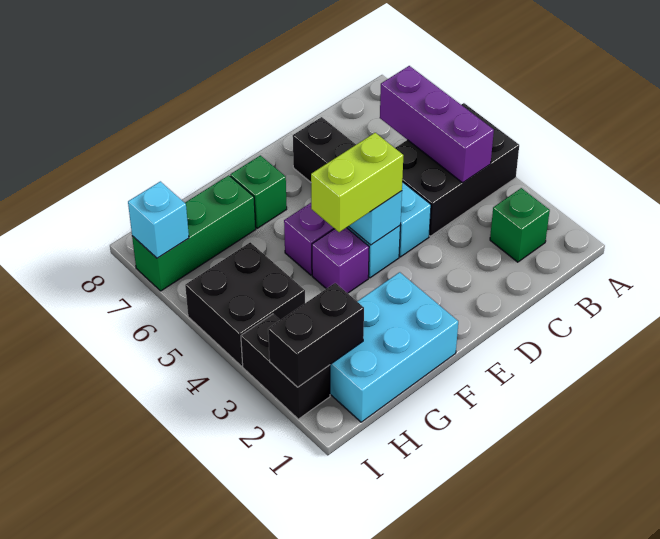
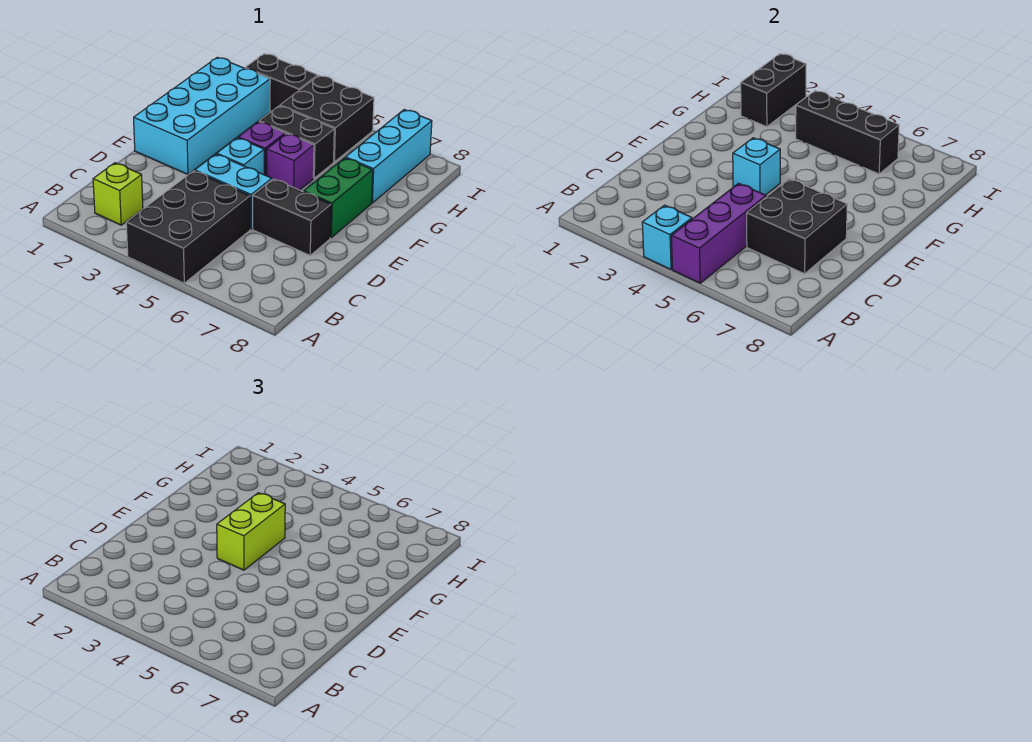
green brick B2 level 1 -> lime brick B2 level 1
purple brick B4:B6 level 2 -> purple brick A5:C5 level 2
none -> black brick C6:D7 level 2
cyan brick F1:H2 level 1 -> cyan brick E1:H2 level 1
green brick F7 level 1 -> green brick E7:F7 level 1
none -> black brick G4:G5 level 1
green brick G7:I7 level 1 -> cyan brick G7:I7 level 1
none -> black brick H4:H6 level 2
cyan brick I7 level 2 -> cyan brick A4 level 2

